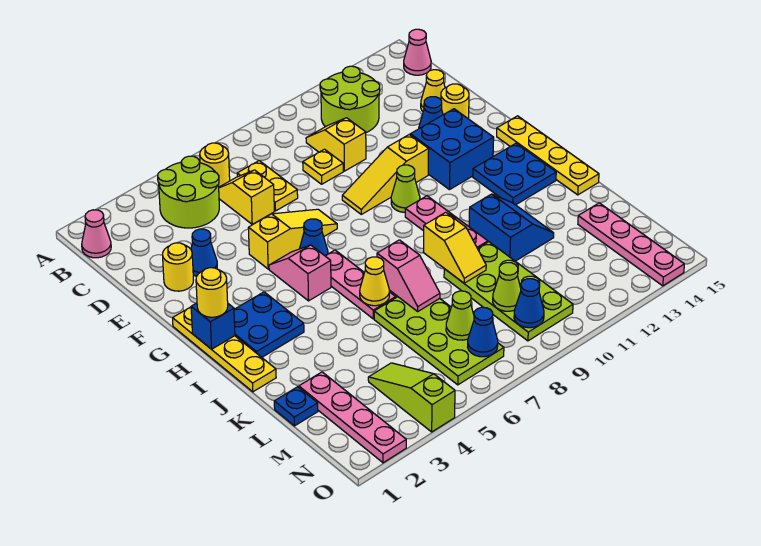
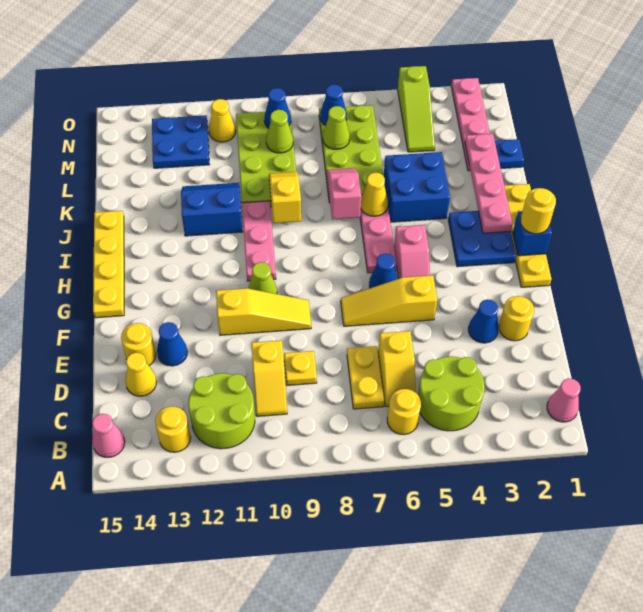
none -> yellow round brick B13 level 1
blue brick F12:G13 level 1 -> blue brick J4:K5 level 1
blue plate H13:I14 level 1 -> blue plate M12:N13 level 1
blue slope J11:K12 level 1 top 11 -> blue slope J11:K12 level 1 top J
pink plate L14:O14 level 1 -> pink plate I2:L2 level 2
none -> yellow cone N11 level 1

